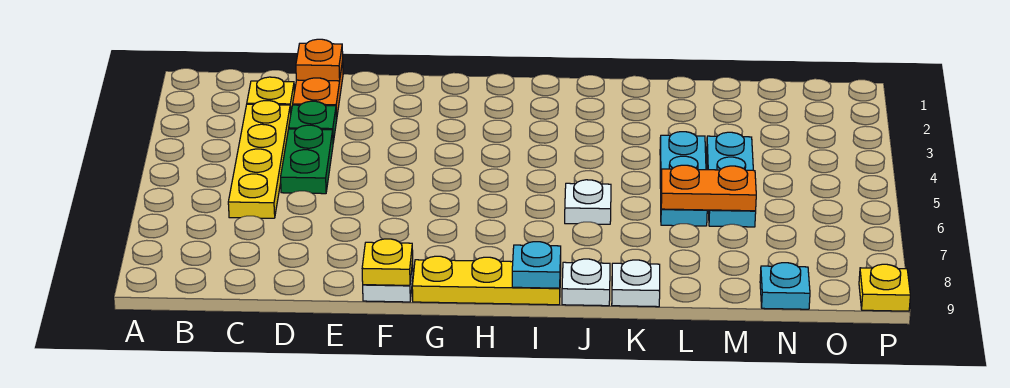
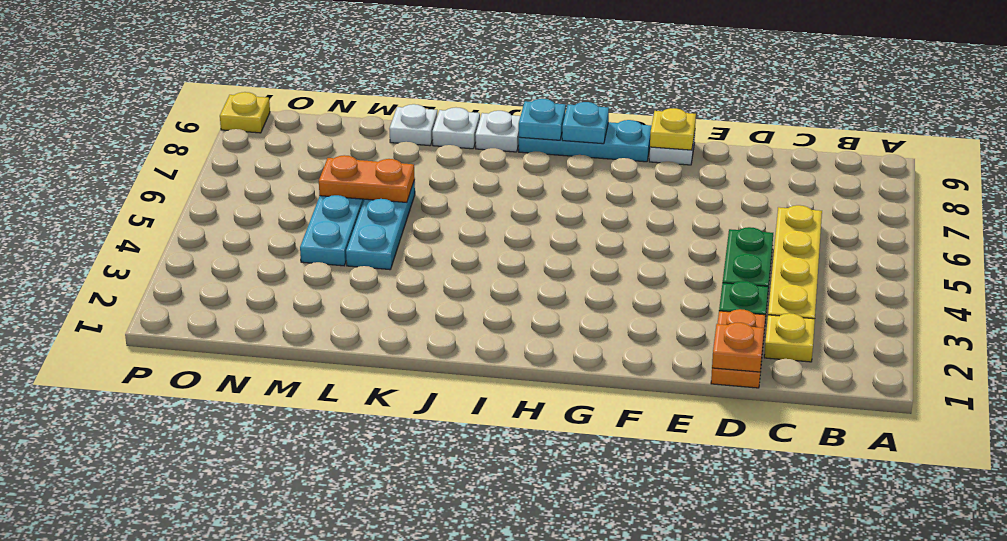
yellow plate G9:I9 level 1 -> cyan plate G9:I9 level 1
white plate J6 level 1 -> white plate L9 level 1
cyan plate N9 level 1 -> cyan plate H9 level 2

